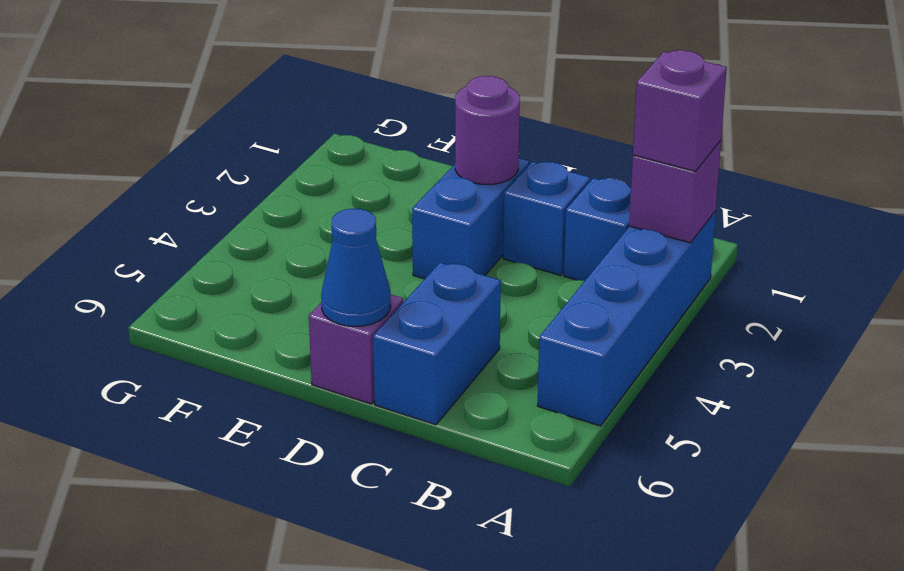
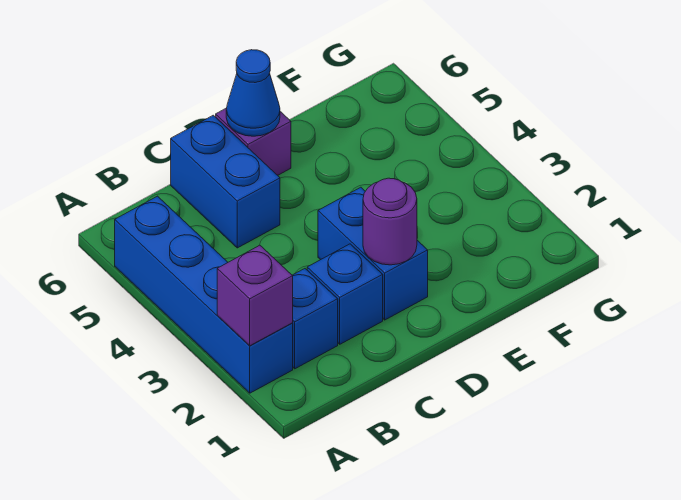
purple brick A2 level 3 -> none

